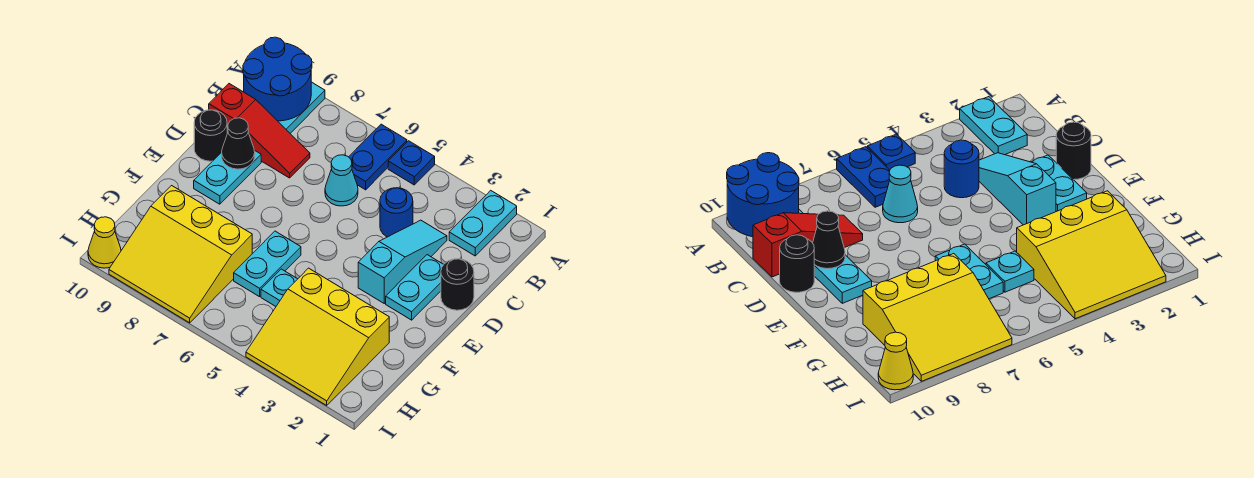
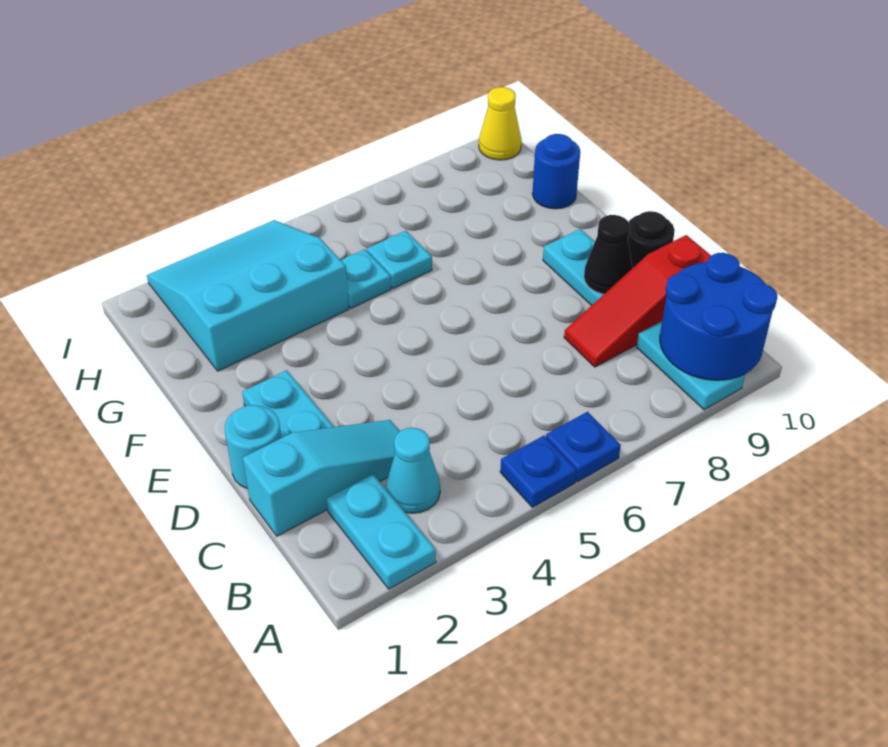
blue plate A6:B6 level 1 -> blue plate A6 level 1
cyan slope C3:E3 level 1 top E -> cyan slope C1:C3 level 1 top 1
blue round brick C4 level 1 -> blue round brick G10 level 1
cyan cone C6 level 1 -> cyan cone B3 level 1
black round brick D1 level 1 -> cyan round brick D1 level 1
cyan plate F6:G6 level 1 -> cyan plate G6 level 1
yellow slope G2:I4 level 1 top G -> cyan slope G2:I4 level 1 top G
yellow slope G7:I9 level 1 top G -> none

